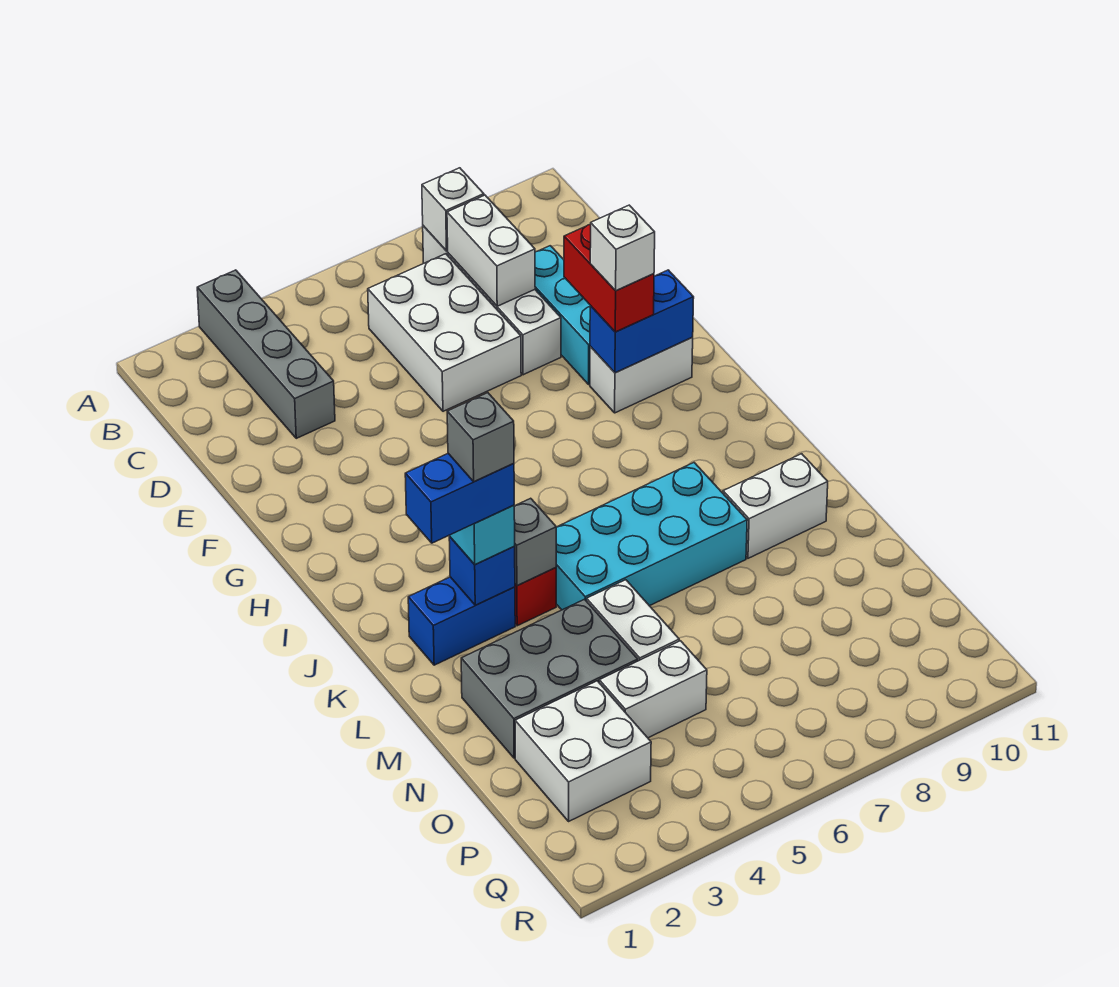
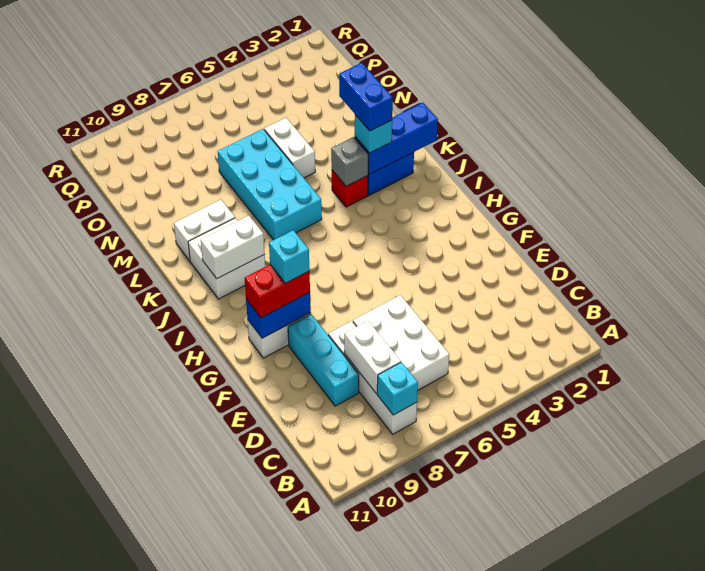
grey brick A3:D3 level 1 -> none
white brick B8 level 2 -> cyan brick B8 level 2
red brick F9:G9 level 3 -> red brick G9:G10 level 3
white brick G9 level 4 -> cyan brick G9 level 4
blue brick K2:K3 level 4 -> blue brick K3:L3 level 4
blue brick K3 level 2 -> blue brick K1:K3 level 2
grey brick K3 level 5 -> none
cyan brick K5:L8 level 1 -> cyan brick K6:N7 level 1
grey brick M2:N4 level 1 -> none
white brick O2:P3 level 1 -> white brick J9:K10 level 1
white brick O4:O5 level 1 -> white brick J9:J10 level 2

